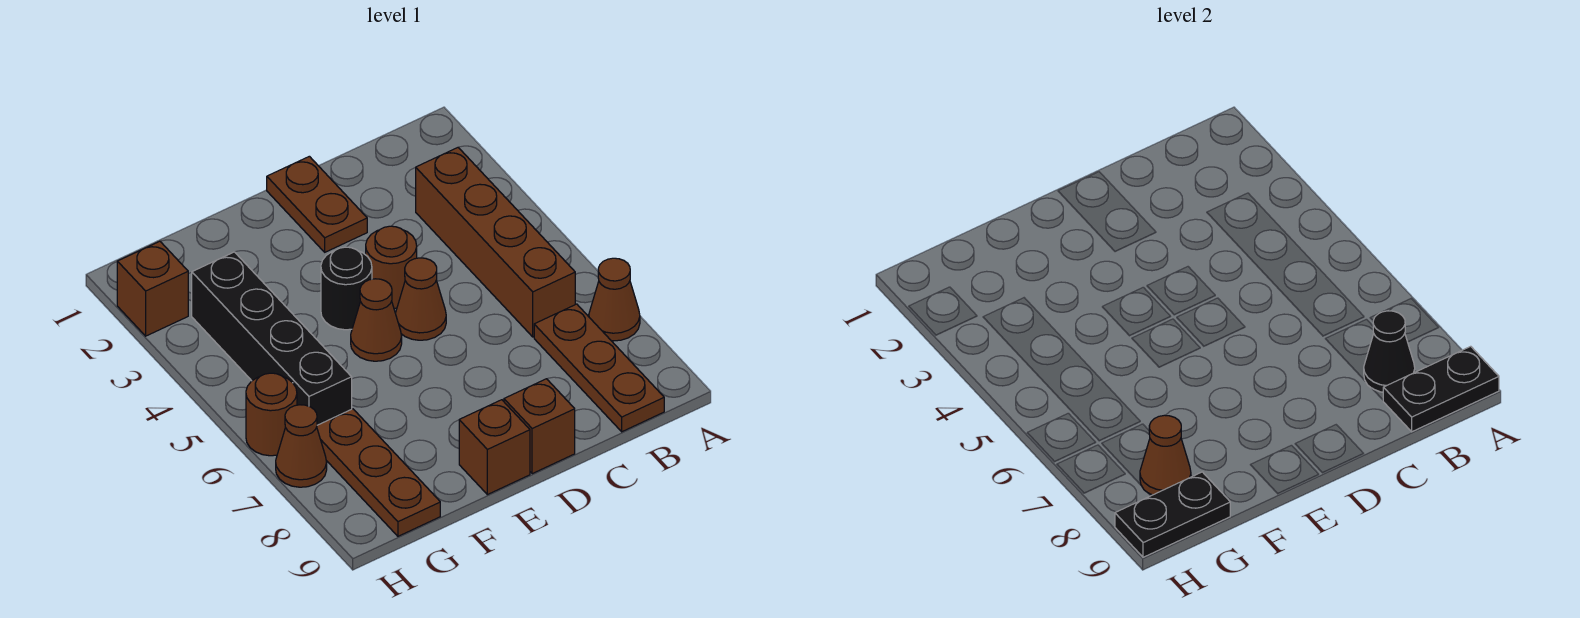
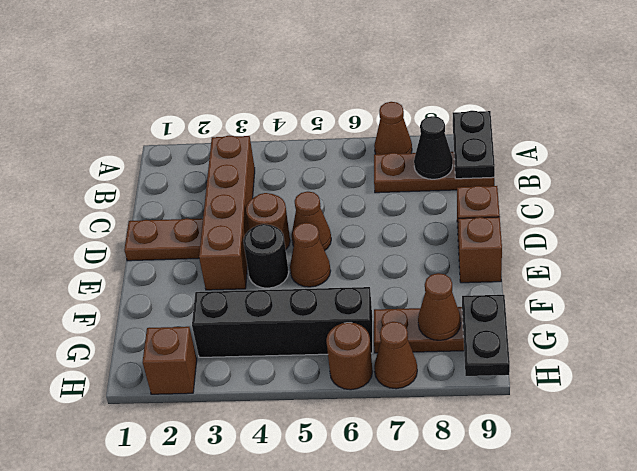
brown brick B3:B6 level 1 -> brown brick B3:E3 level 1

